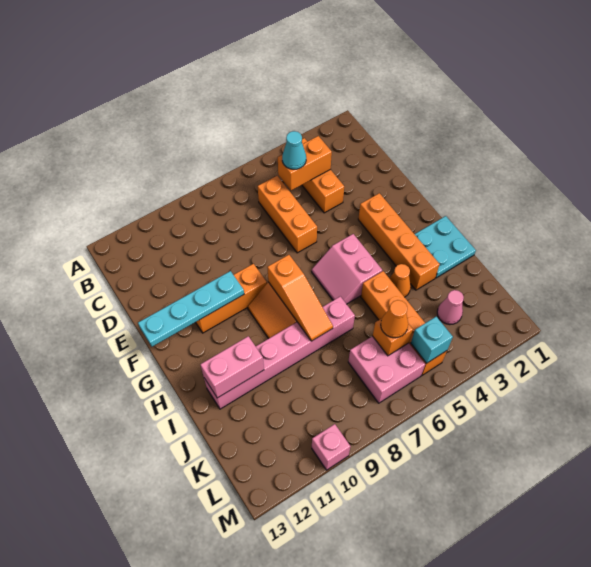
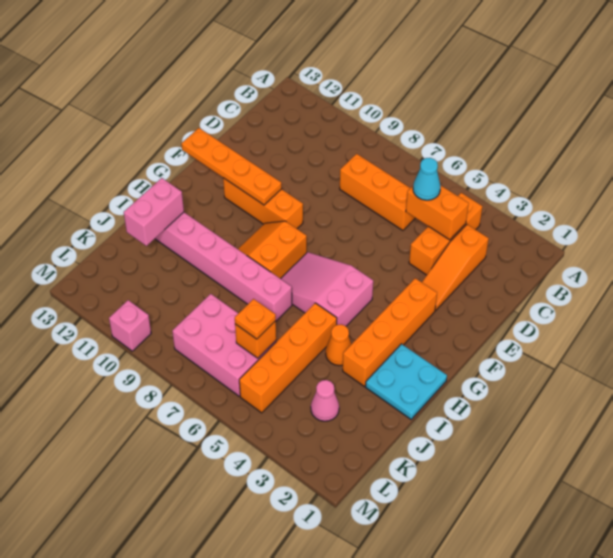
orange brick C6:E6 level 1 -> orange brick C6:C8 level 1
cyan plate F10:F13 level 2 -> orange plate F10:F13 level 2
pink slope G5:H6 level 1 top 5 -> pink slope G5:H7 level 1 top 5
orange slope G8:I8 level 2 top G -> orange slope C3:E3 level 1 top C
pink brick I11:I12 level 2 -> pink brick I12:J12 level 2
pink brick K6:L7 level 1 -> pink brick K6:L8 level 1
orange cone K6 level 3 -> orange plate K6 level 3
cyan brick L5 level 2 -> none

